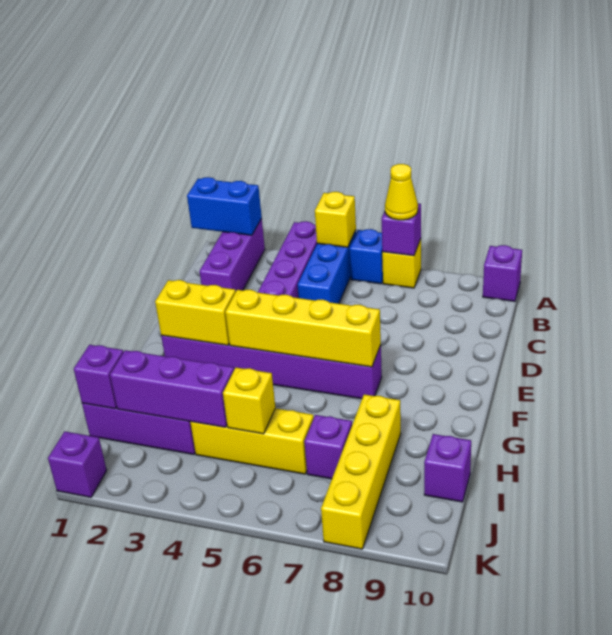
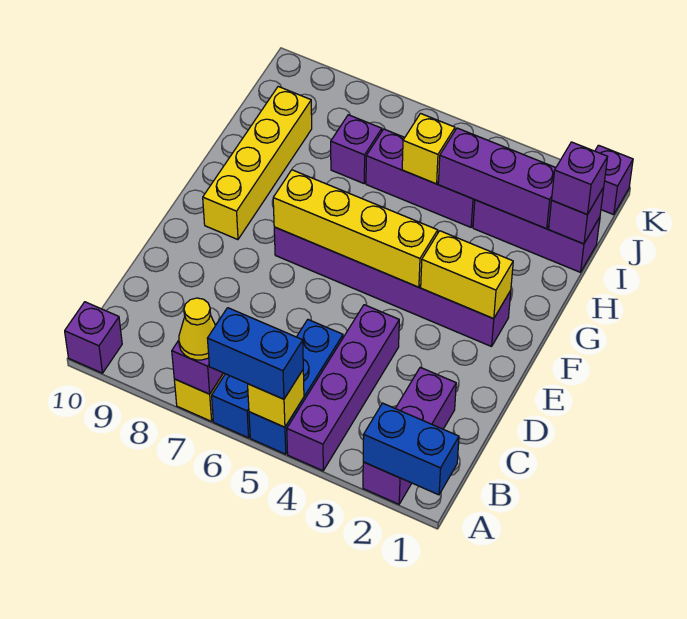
none -> blue brick A5:A6 level 3
yellow brick H8:K8 level 1 -> yellow brick F9:I9 level 1
yellow brick I4:I6 level 1 -> purple brick I4:I6 level 1
purple brick I10 level 1 -> purple brick I1 level 3

